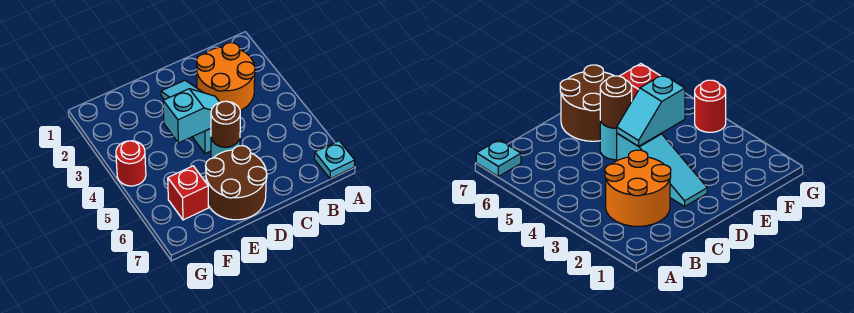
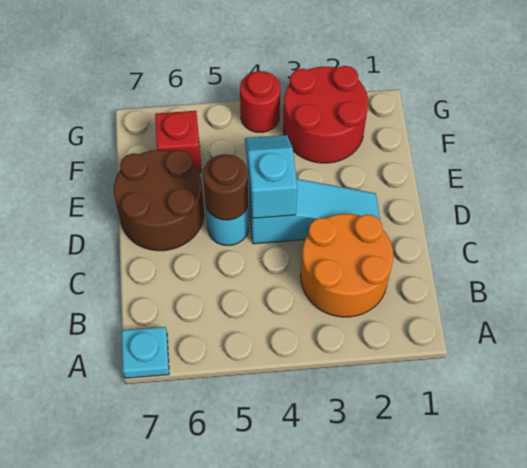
cyan slope D4:E4 level 2 top E -> cyan slope D4:E4 level 2 top D
none -> red round brick F2:G3 level 1

